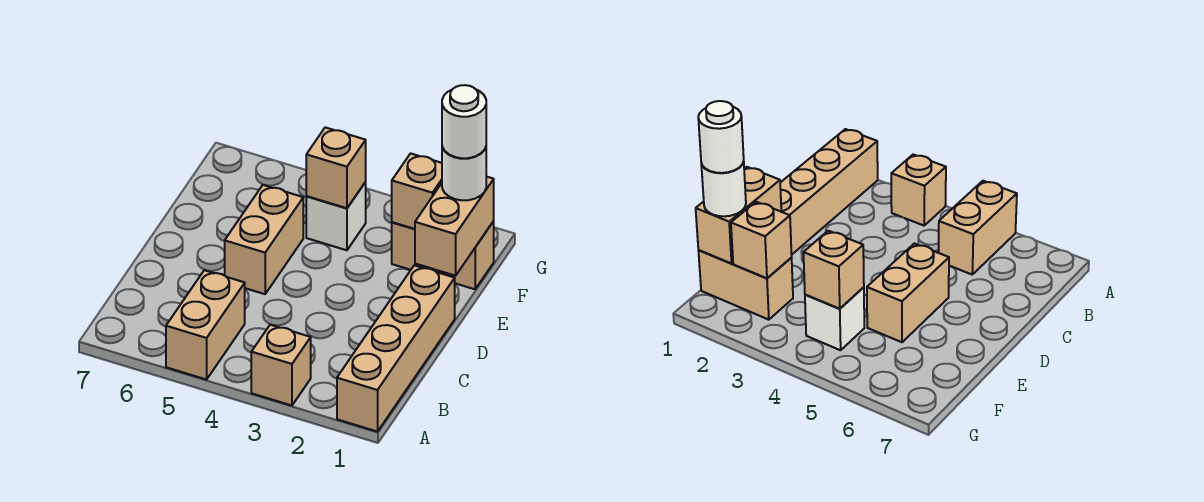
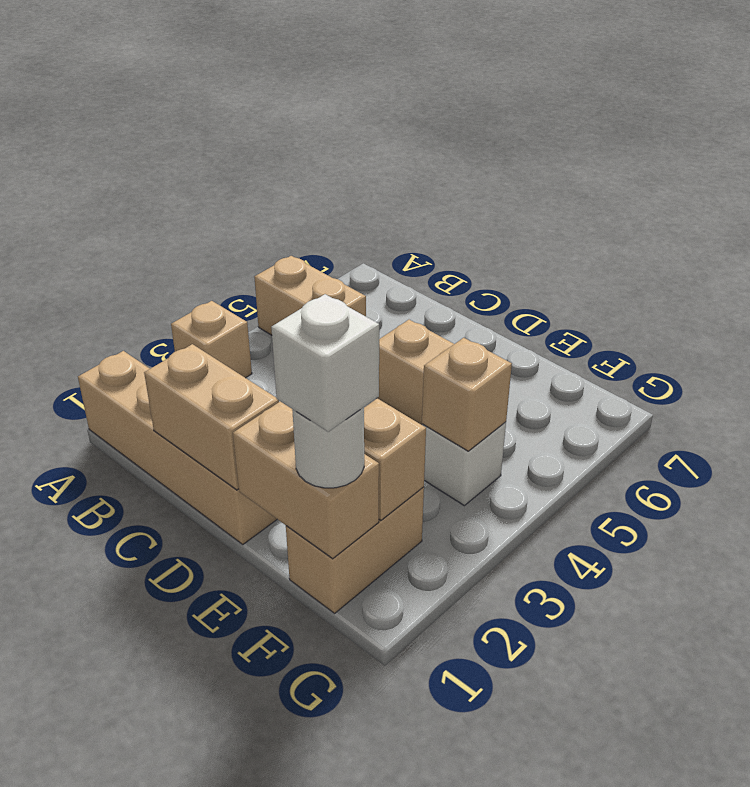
none -> tan brick C1:D1 level 2
white round brick F1 level 4 -> white brick F1 level 4

